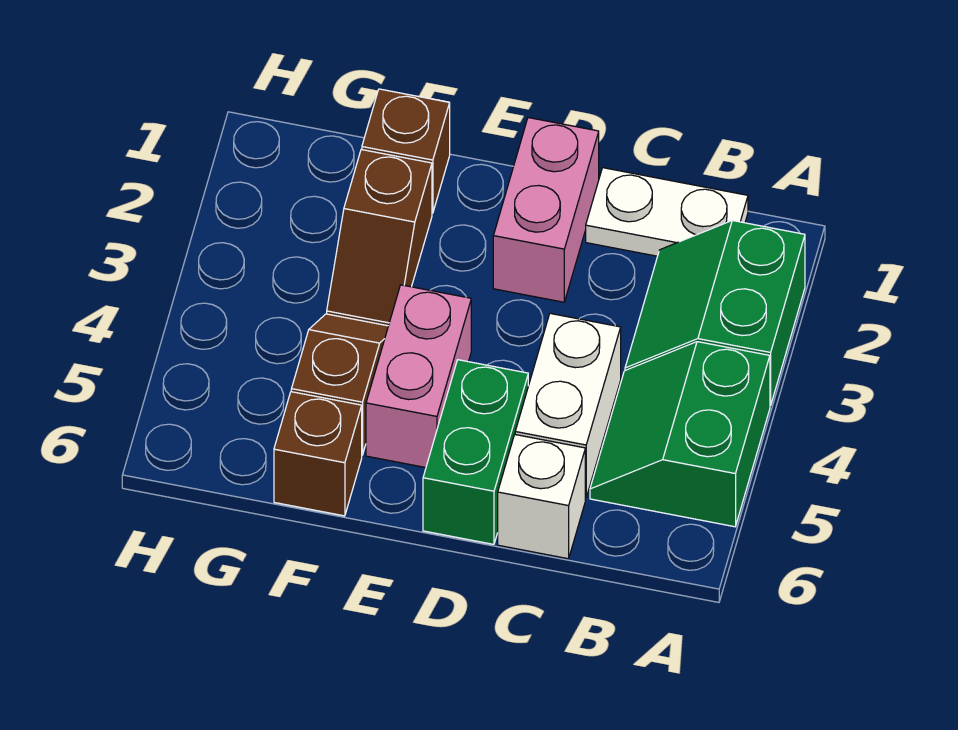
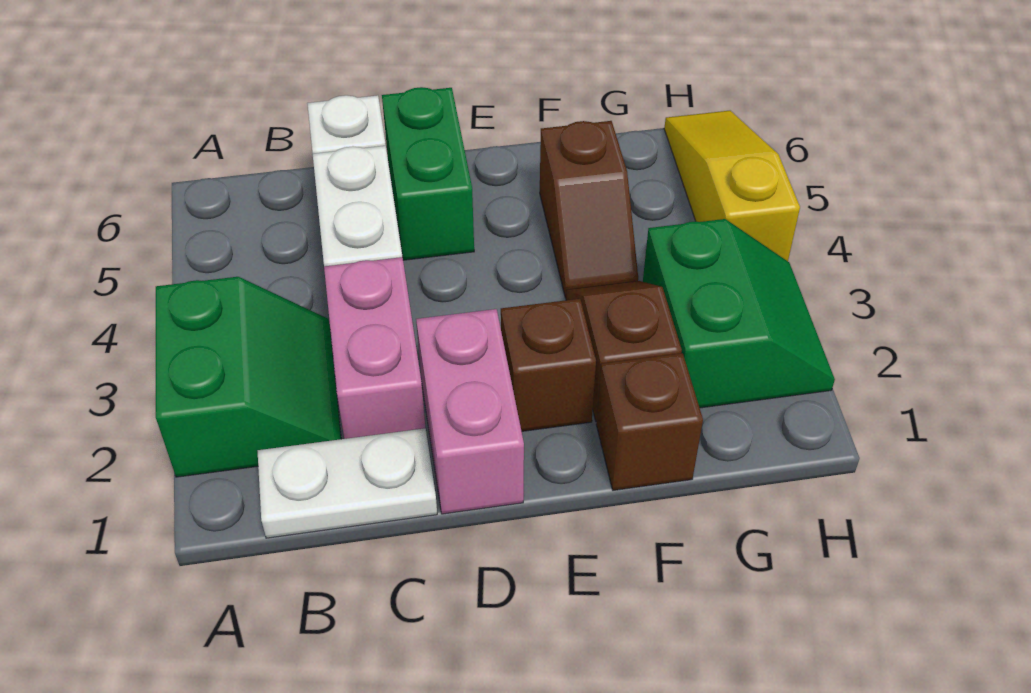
green slope A4:B5 level 1 top A -> green slope G2:H3 level 1 top G
pink brick E4:E5 level 1 -> pink brick C2:C3 level 1
brown brick F6 level 1 -> brown brick E2 level 1
none -> yellow slope H4:H6 level 1 top 4

